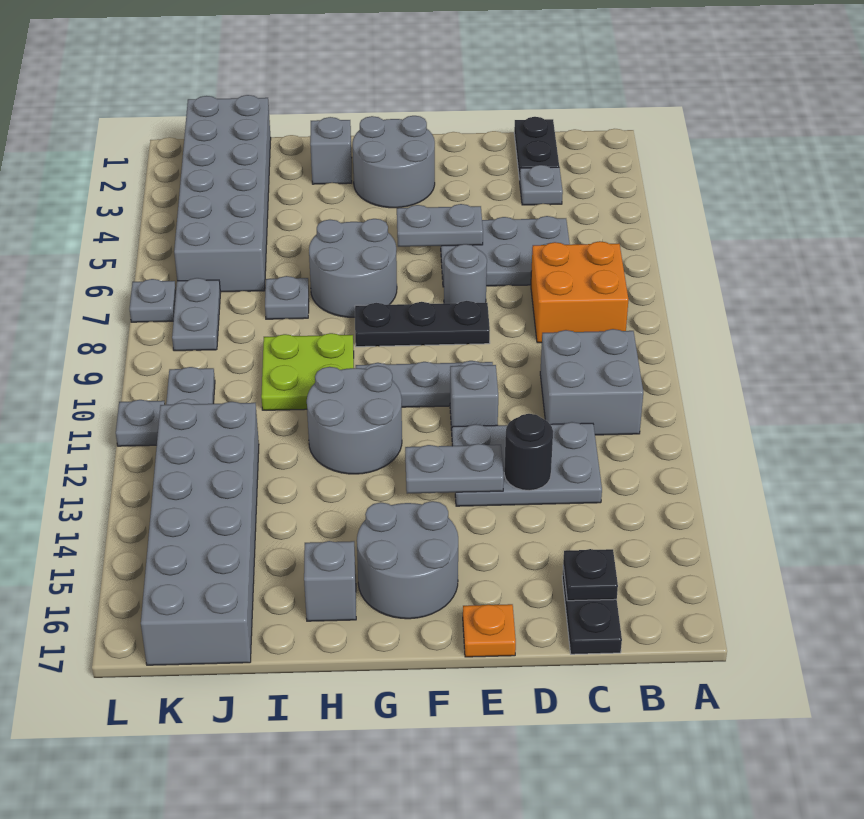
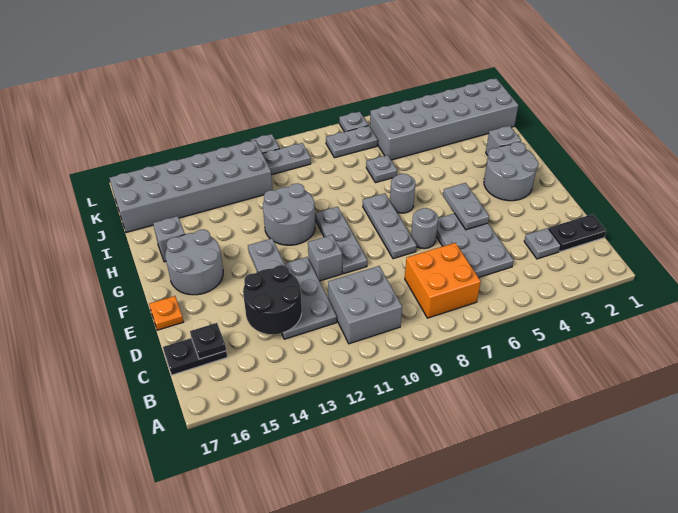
black round brick D13 level 2 -> black round brick C13:D14 level 2
black plate E8:G8 level 1 -> grey plate E8:G8 level 1
grey round brick G6:H7 level 1 -> grey round brick G7 level 1
lime plate H9:I10 level 1 -> none

